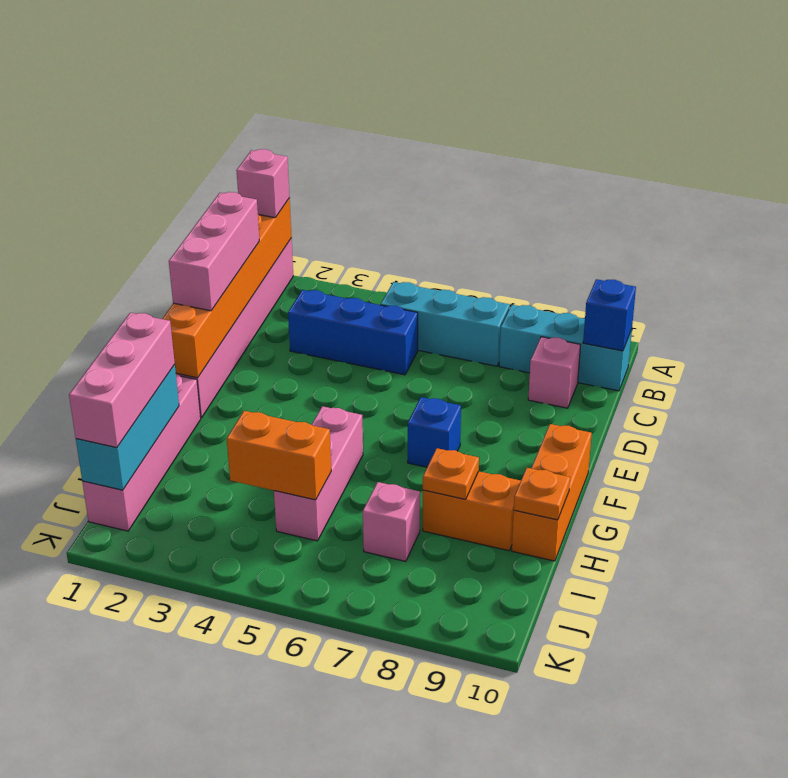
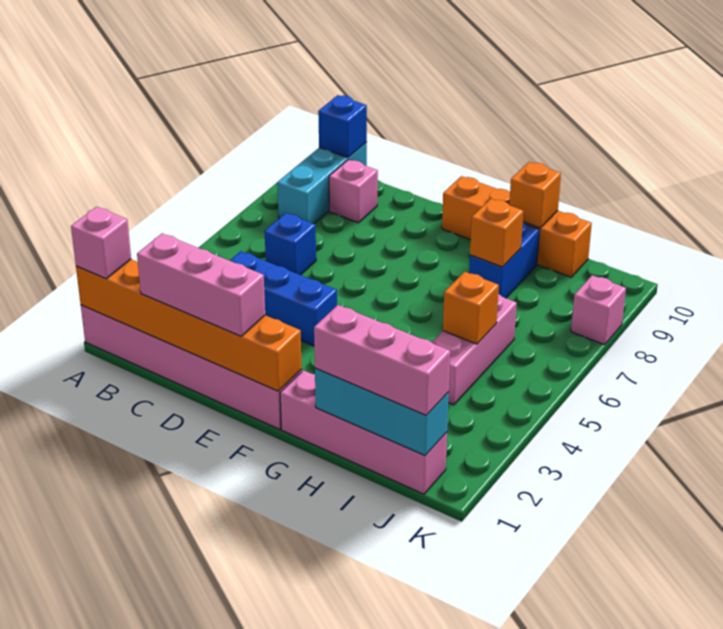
cyan brick B5:B7 level 1 -> none
blue brick C3:C5 level 1 -> blue brick C4:E4 level 1
blue brick F7 level 1 -> blue brick C6 level 1
orange brick F10:H10 level 1 -> orange brick F10:I10 level 1
pink brick G5:I5 level 1 -> pink brick I4:I6 level 1
orange brick H8:H9 level 1 -> blue brick H8:H9 level 1
orange plate H8 level 2 -> orange brick H8 level 2
orange plate H10 level 2 -> orange brick H10 level 2
orange brick I4:I5 level 2 -> orange brick I5 level 2
pink brick I7 level 1 -> pink brick K8 level 1

